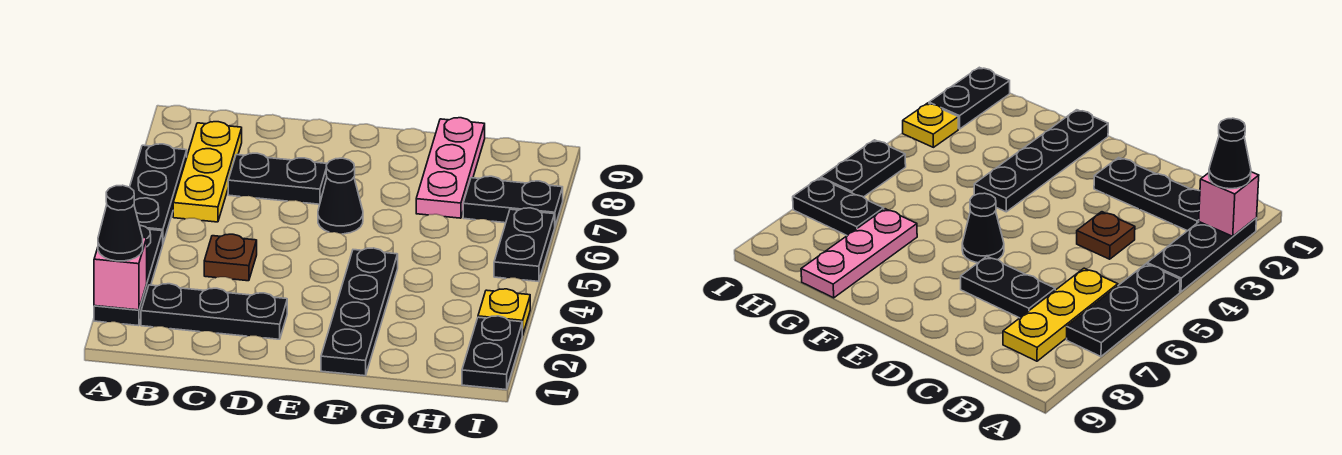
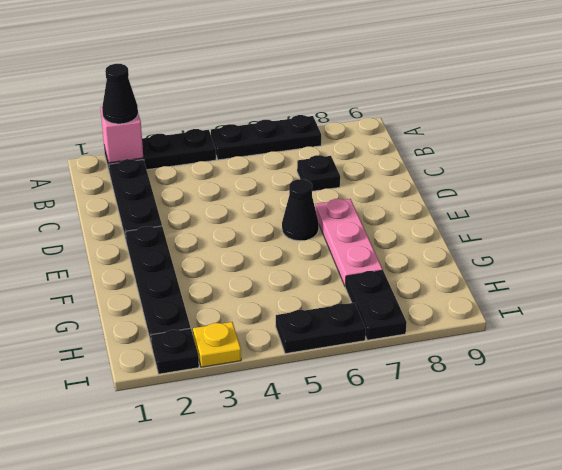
yellow plate B6:B8 level 1 -> none
brown plate C4 level 1 -> none
black plate C7:D7 level 1 -> black plate C7 level 1
black plate F1:F4 level 1 -> black plate E2:H2 level 1
pink plate G7:G9 level 1 -> pink plate E7:G7 level 1
black plate I1:I2 level 1 -> black plate I2 level 1

